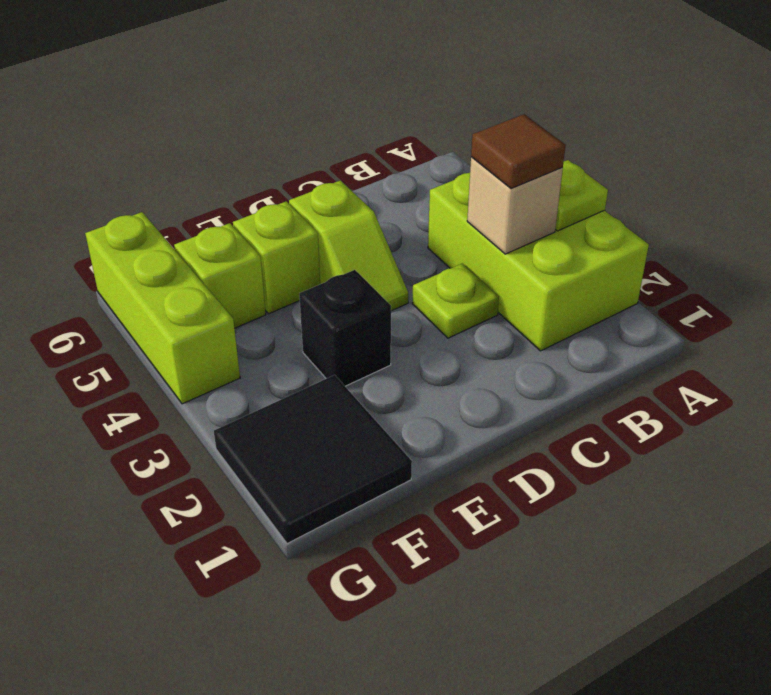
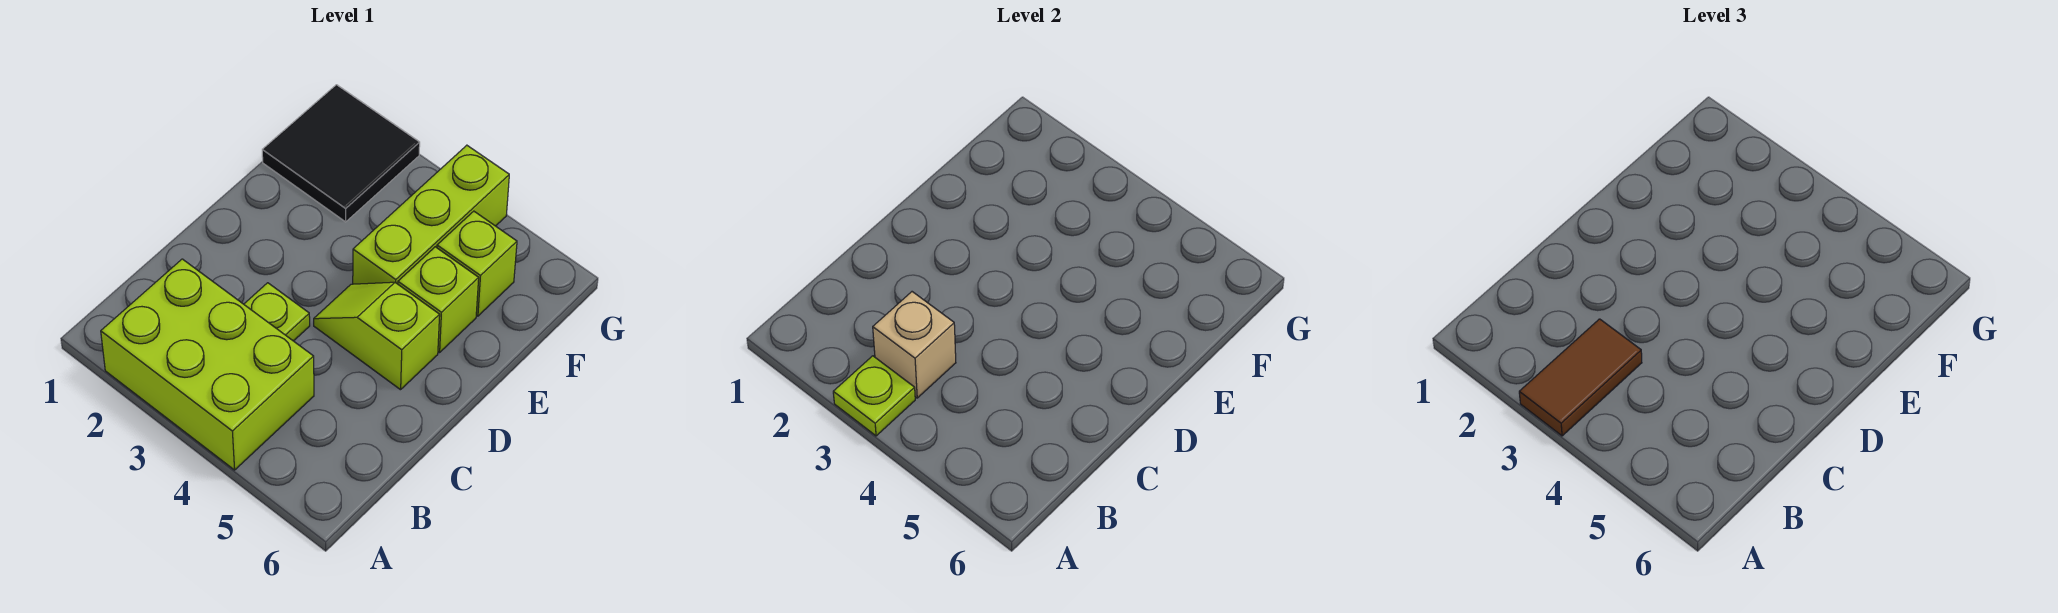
brown tile B3 level 3 -> brown tile A3:B3 level 3
black brick E3 level 1 -> none
lime brick G4:G6 level 1 -> lime brick E4:G4 level 1

